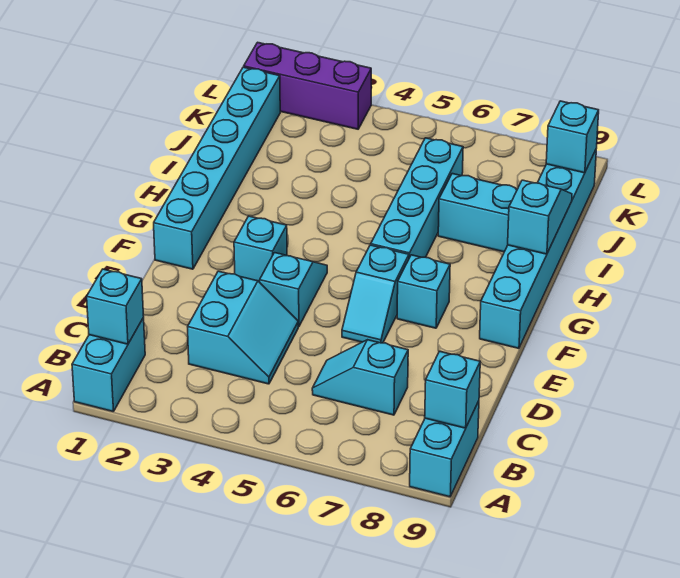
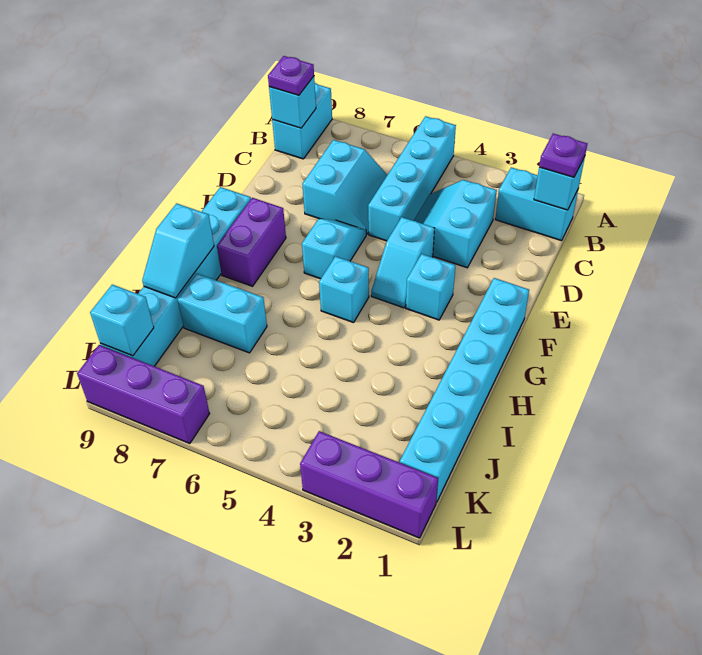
cyan brick A1:B1 level 1 -> cyan brick B1:B2 level 1
none -> purple plate B1 level 3
none -> purple plate B9 level 3
cyan slope C6:C7 level 1 top 7 -> cyan slope C6:D7 level 1 top 7
cyan brick F7 level 1 -> cyan brick G5 level 1
none -> purple brick F8:G8 level 1
cyan brick G6:J6 level 1 -> cyan brick A5:D5 level 1
none -> purple brick L7:L9 level 1

